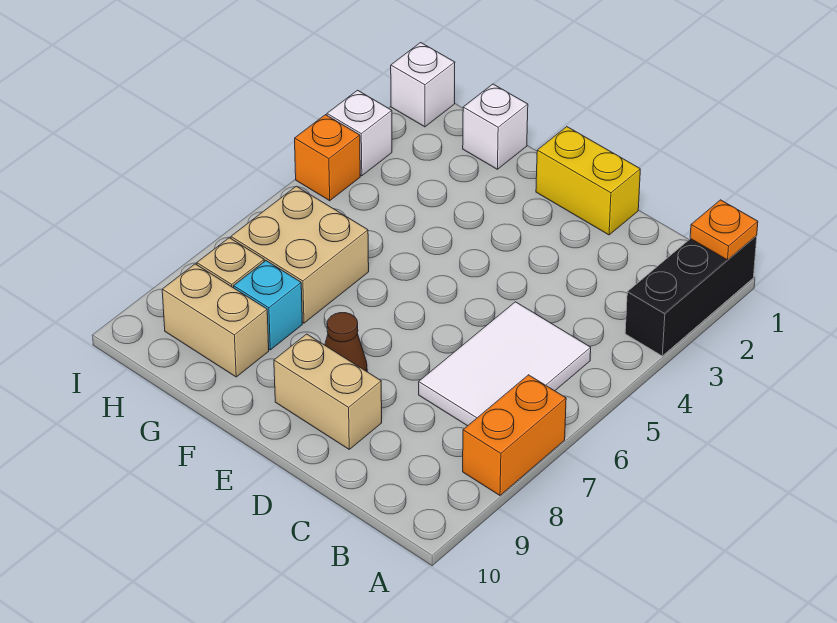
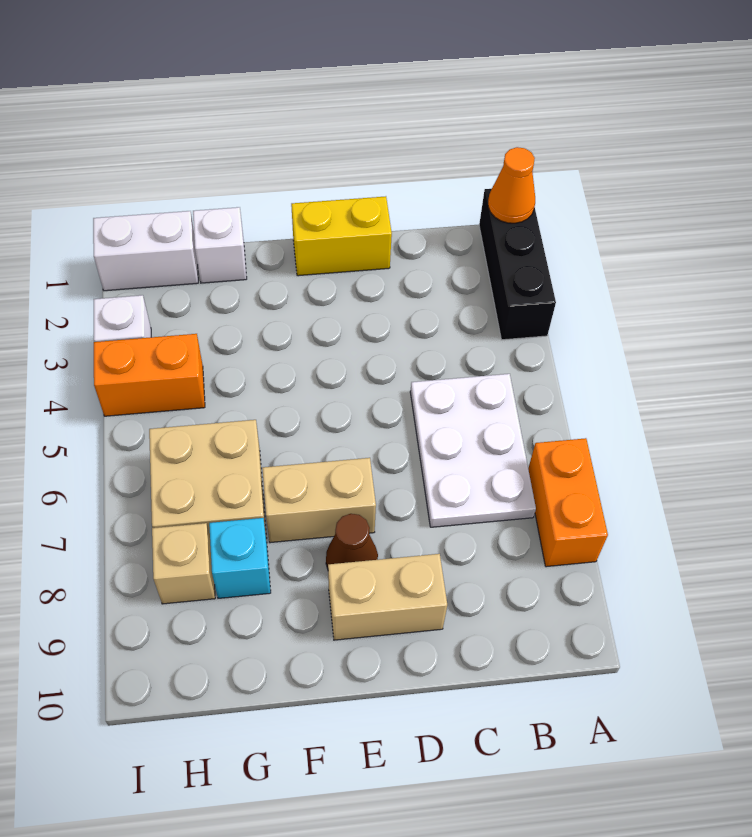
orange plate A1 level 2 -> orange cone A1 level 2
white tile B5:C7 level 1 -> white plate B5:C7 level 1
tan brick G9:H9 level 1 -> tan brick E7:F7 level 1
white brick I1 level 1 -> white brick H1:I1 level 1
orange brick I4 level 1 -> orange brick H4:I4 level 1

